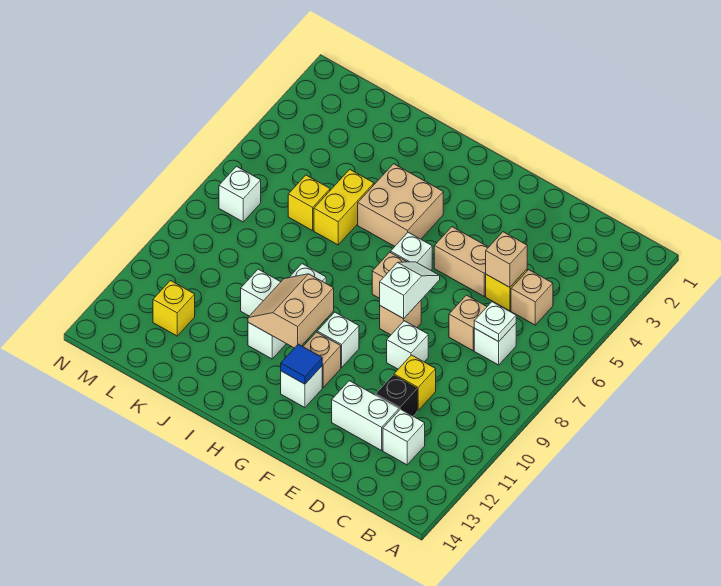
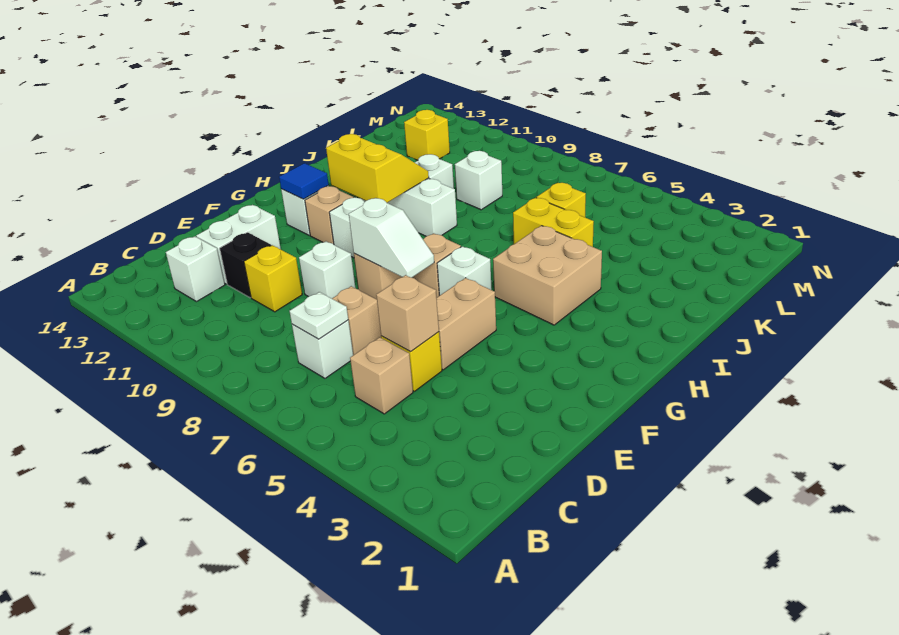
tan slope H10:I11 level 2 top H -> yellow slope H10:I11 level 2 top H
white brick M7 level 1 -> white brick K9 level 1

